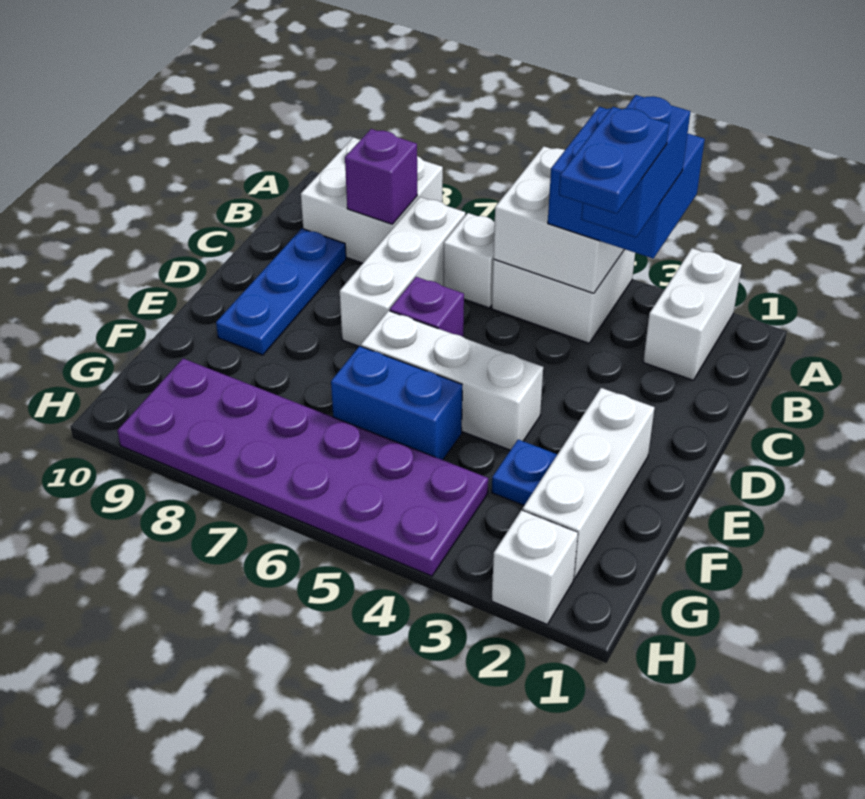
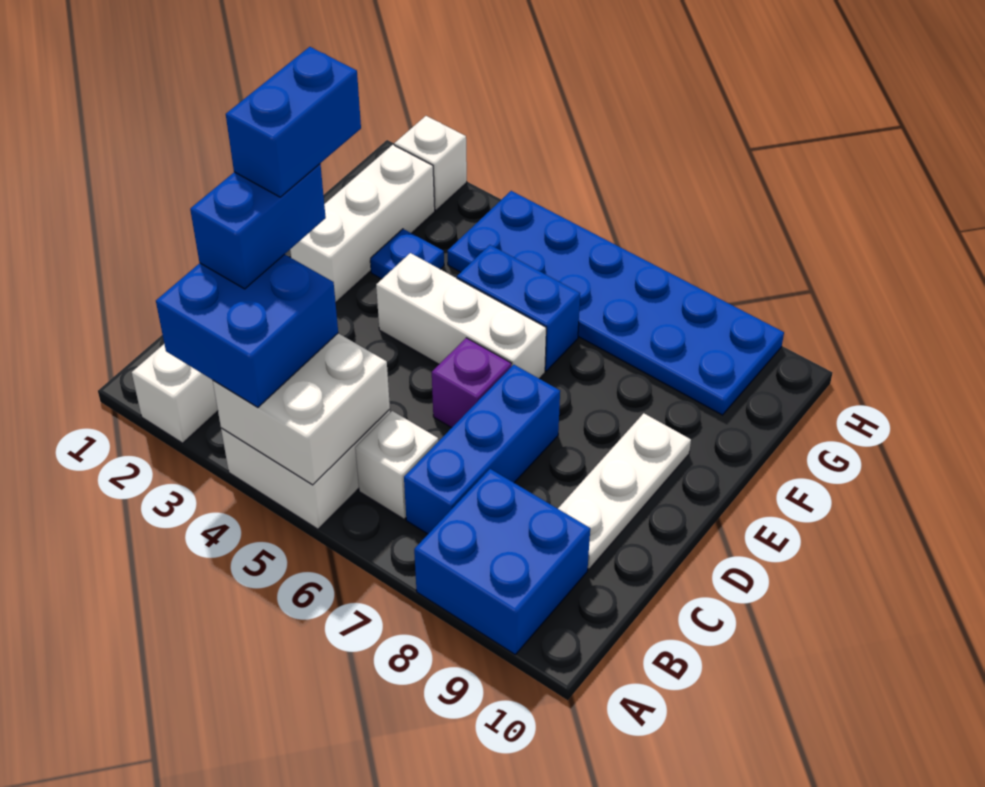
white brick A8:B9 level 1 -> blue brick A8:B9 level 1
white brick B7:D7 level 1 -> blue brick B7:D7 level 1
purple brick B8 level 2 -> none
blue plate C3:D3 level 5 -> blue brick C3:D3 level 5
blue plate C9:E9 level 1 -> white plate C9:E9 level 1
purple plate G4:H9 level 1 -> blue plate G4:H9 level 1

